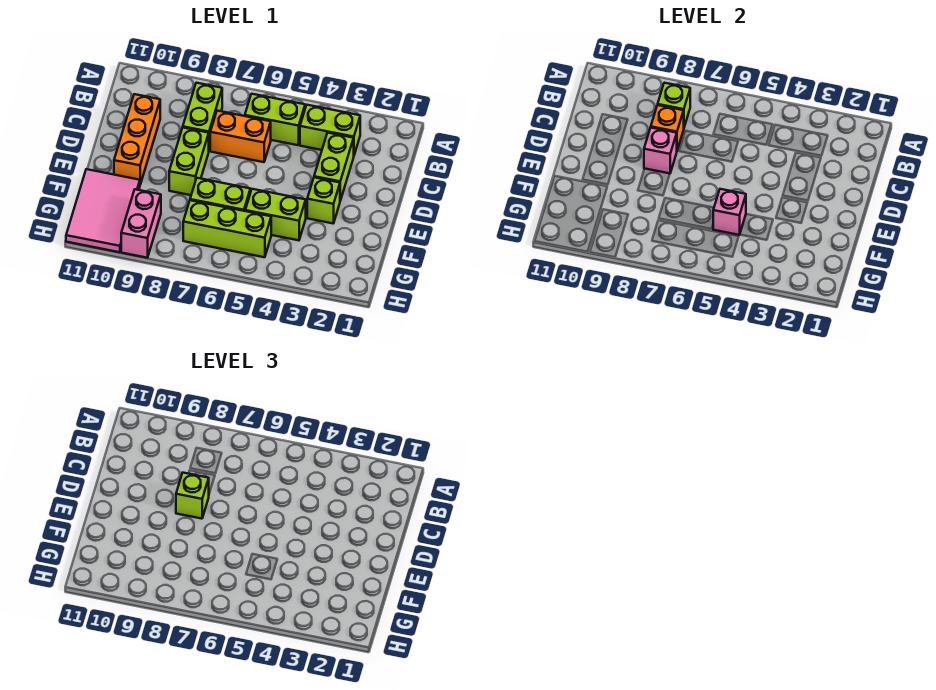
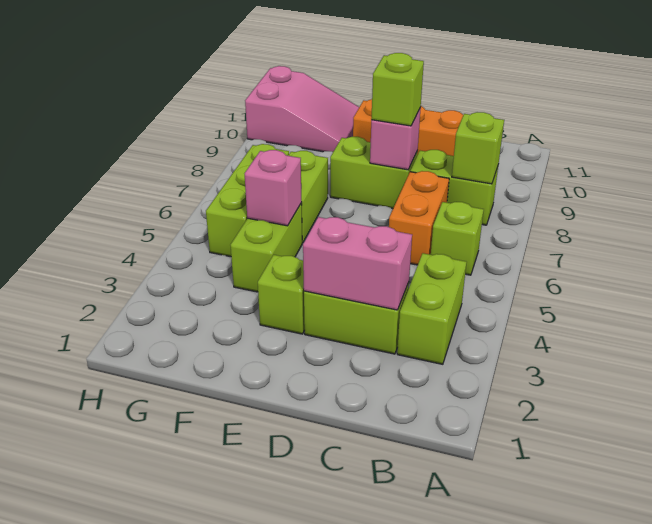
lime brick B5:B6 level 1 -> lime brick B6 level 1
orange brick C8 level 2 -> none
pink tile F10:H11 level 1 -> pink slope F10:H11 level 1 top H
pink brick G9:H9 level 1 -> pink brick C3:D3 level 2

